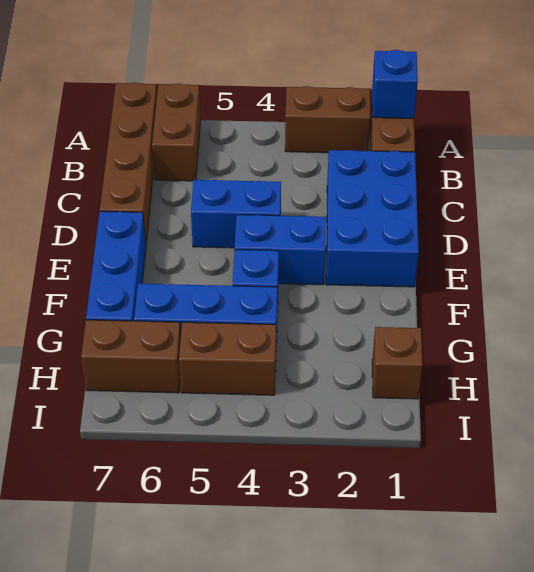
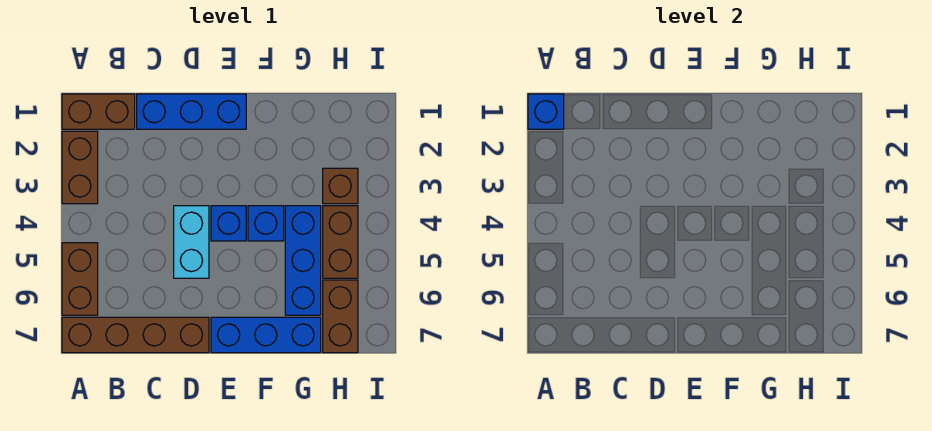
brown brick A6:B6 level 1 -> brown brick A5:A6 level 1
blue brick C1:E2 level 1 -> blue brick C1:E1 level 1
blue brick D4:D5 level 1 -> cyan brick D4:D5 level 1
blue brick E3:E4 level 1 -> blue brick E4 level 1
brown brick H1 level 1 -> brown brick H3 level 1

